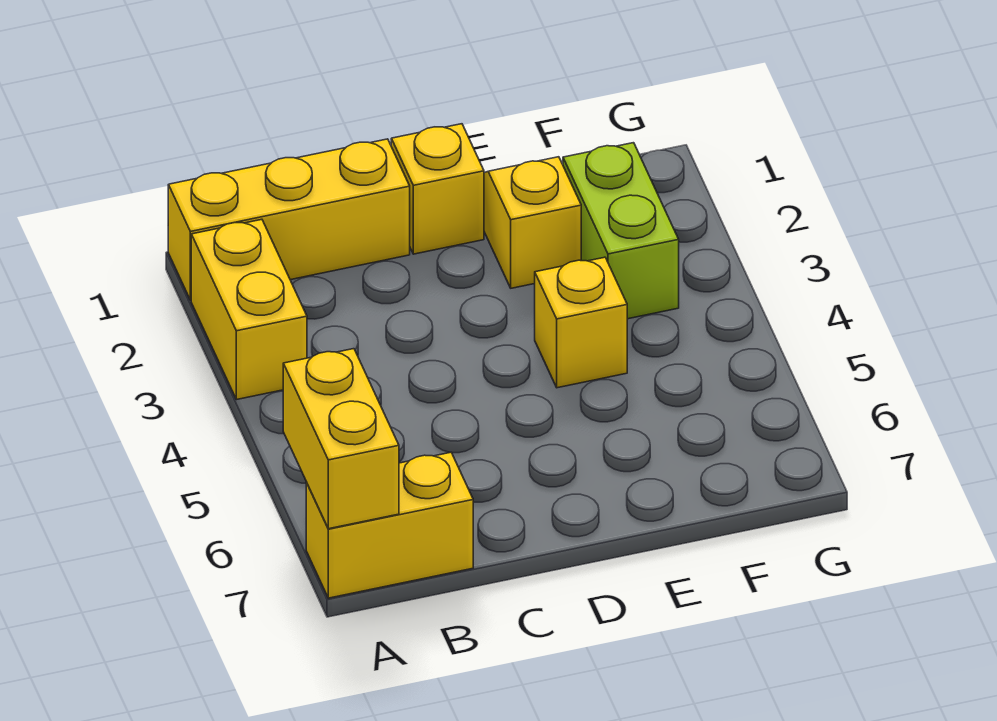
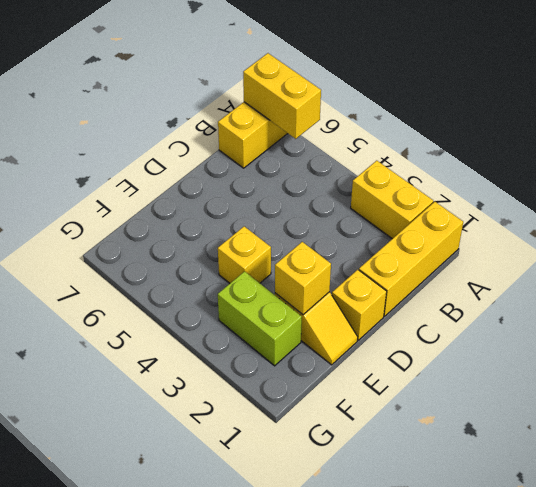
none -> yellow brick E2 level 2

